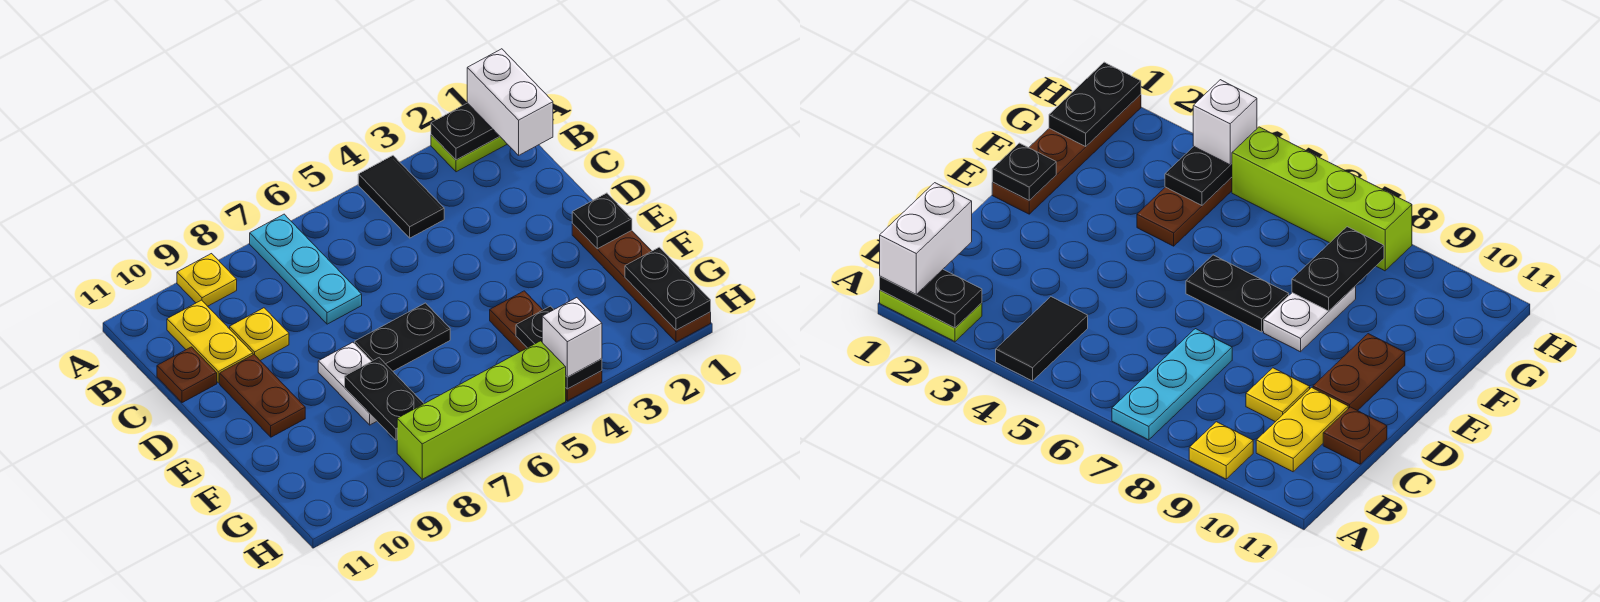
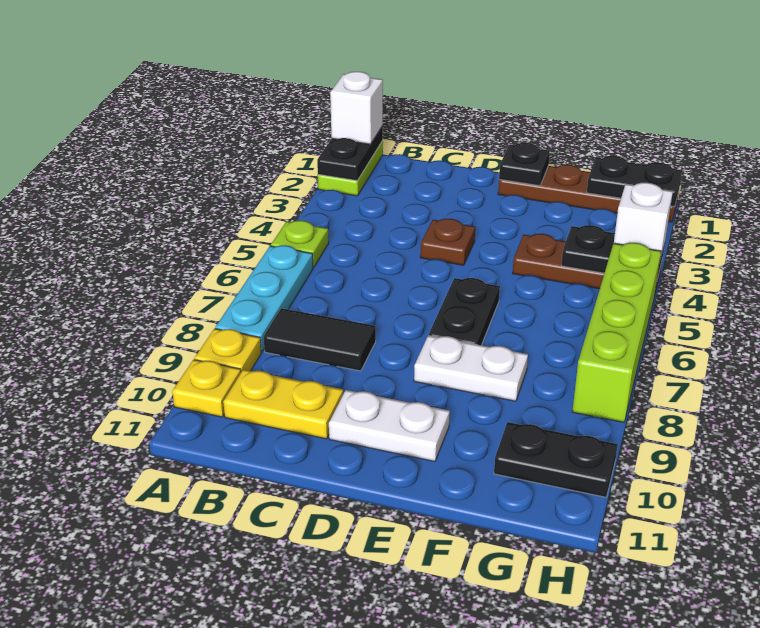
white brick A1:B1 level 3 -> white brick A1 level 3
black tile A4:B4 level 1 -> black tile B8:C8 level 1
none -> lime plate A5 level 1
cyan plate A7:C7 level 1 -> cyan plate A6:A8 level 1
yellow plate C9 level 1 -> yellow plate A10 level 1
brown plate C11 level 1 -> brown plate D4 level 1
brown plate D10:E10 level 1 -> white plate D10:E10 level 1
black plate F8:G8 level 2 -> black plate G10:H10 level 1

